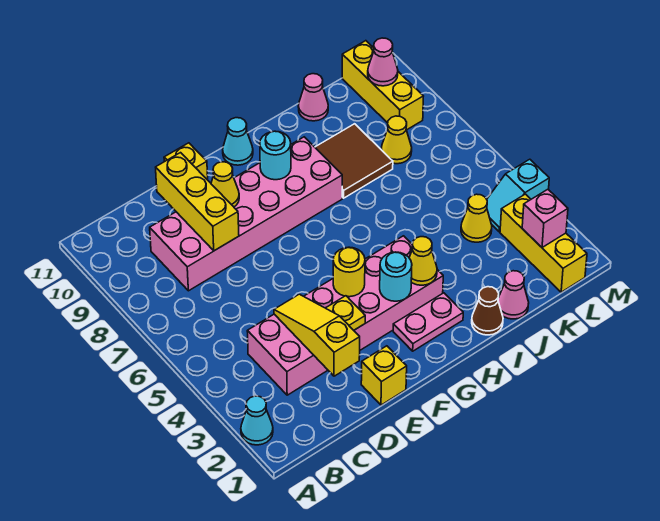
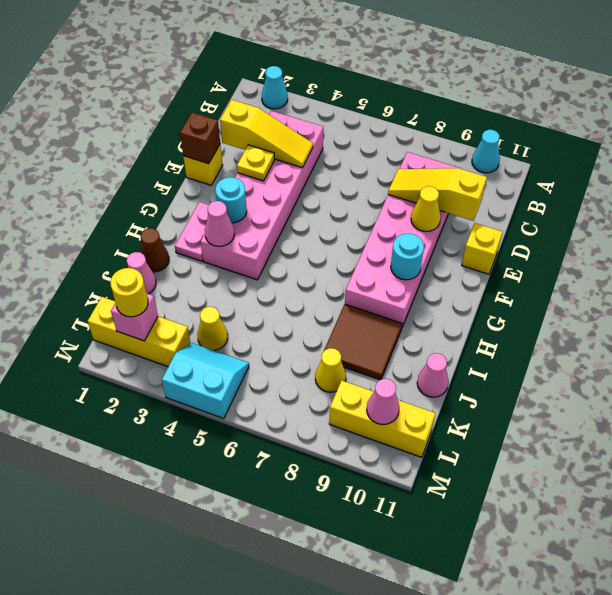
yellow brick D8:D10 level 2 -> yellow slope D8:D10 level 2 top 10
none -> brown brick E1 level 2
yellow round brick F4 level 2 -> yellow round brick L2 level 3
cyan cone G11 level 1 -> cyan cone A10 level 1
yellow cone H3 level 2 -> pink cone H3 level 2
cyan slope L4:M4 level 1 top M -> cyan slope L4:M5 level 1 top M

